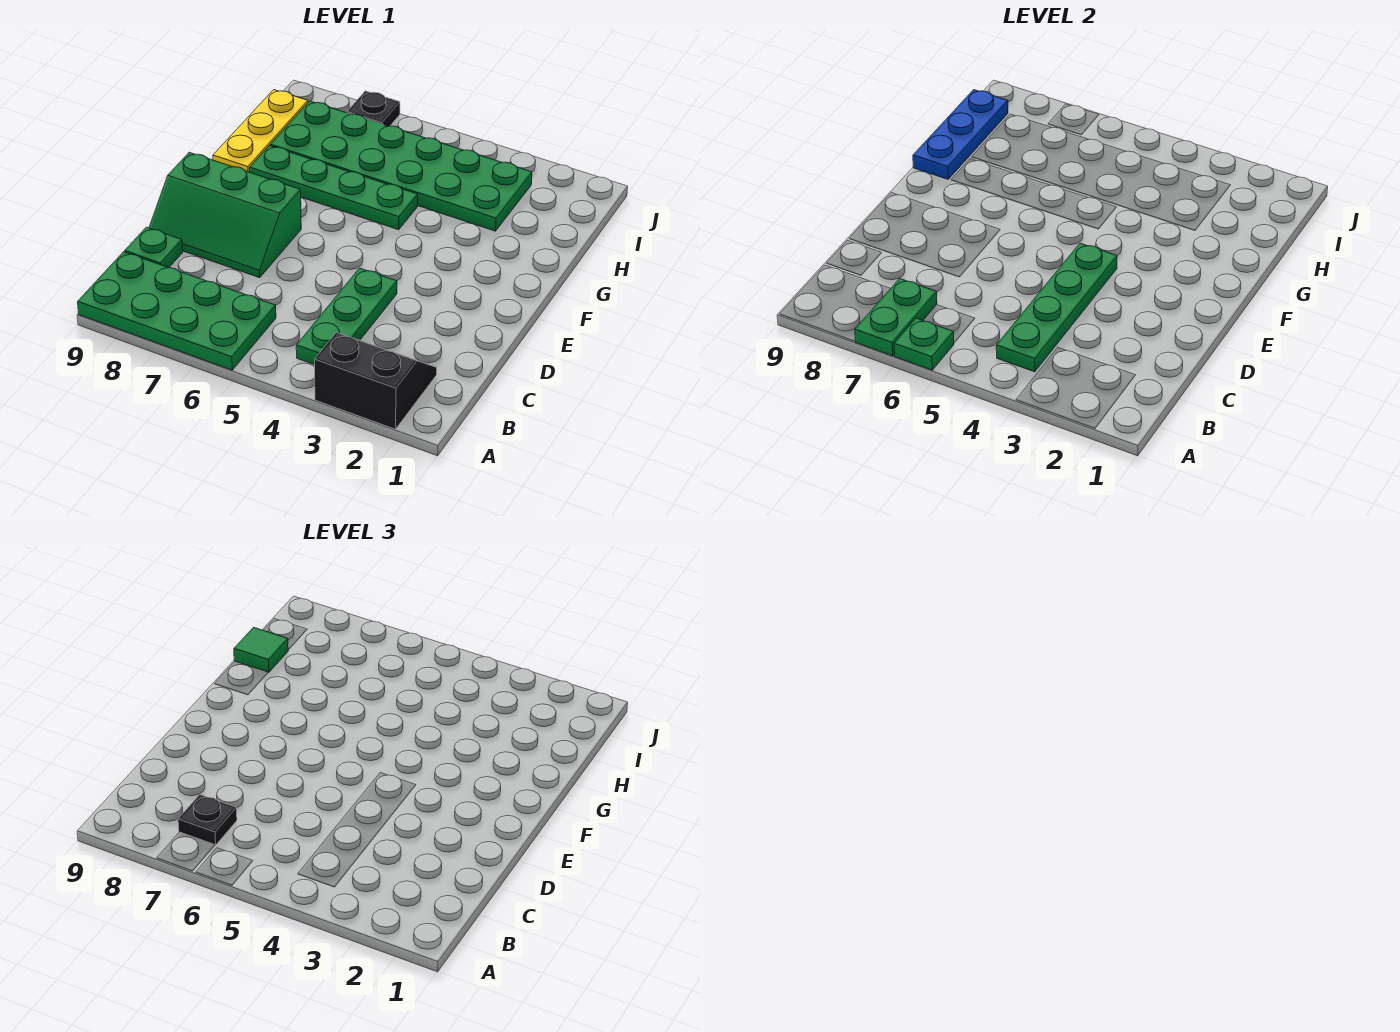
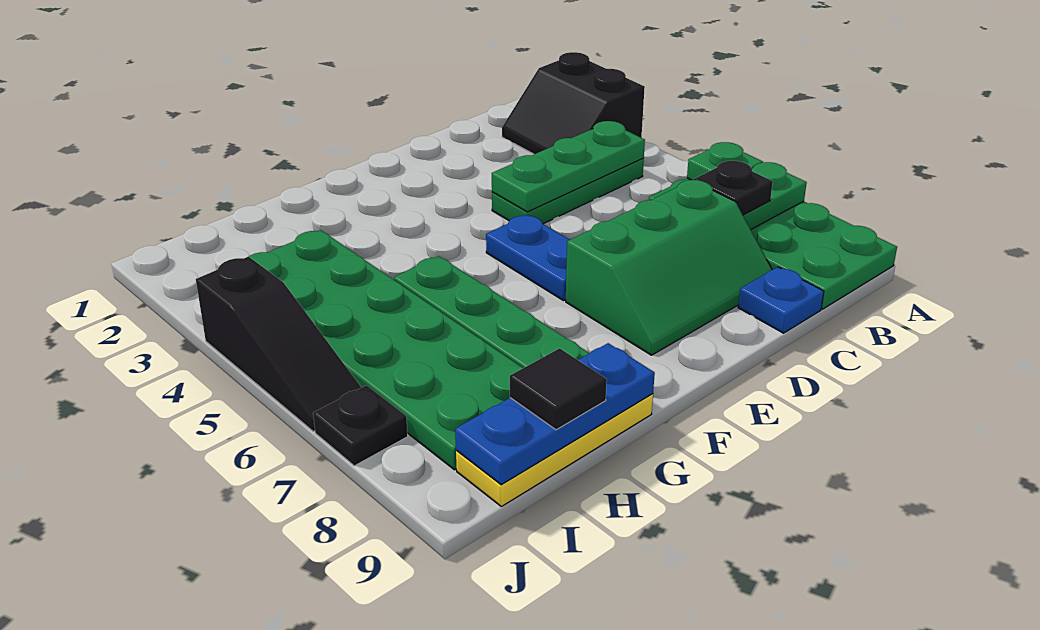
green plate B4:E4 level 2 -> green plate B4:D4 level 2
green plate C9 level 1 -> blue plate C9 level 1
green slope D7:E9 level 1 top E -> green slope C7:E8 level 1 top 7
none -> blue plate E5:E6 level 1
green tile H9 level 3 -> black tile H9 level 3
none -> black slope J4:J6 level 1 top 4

